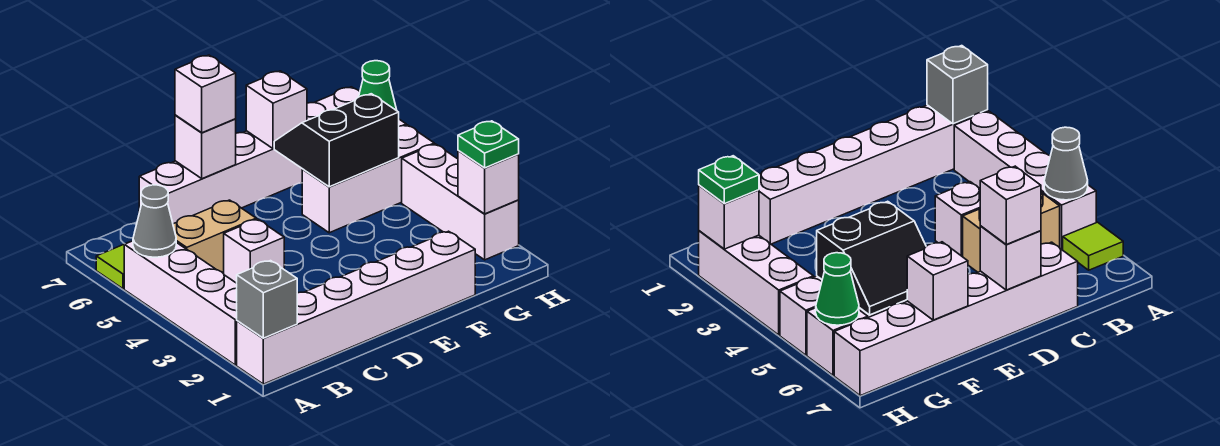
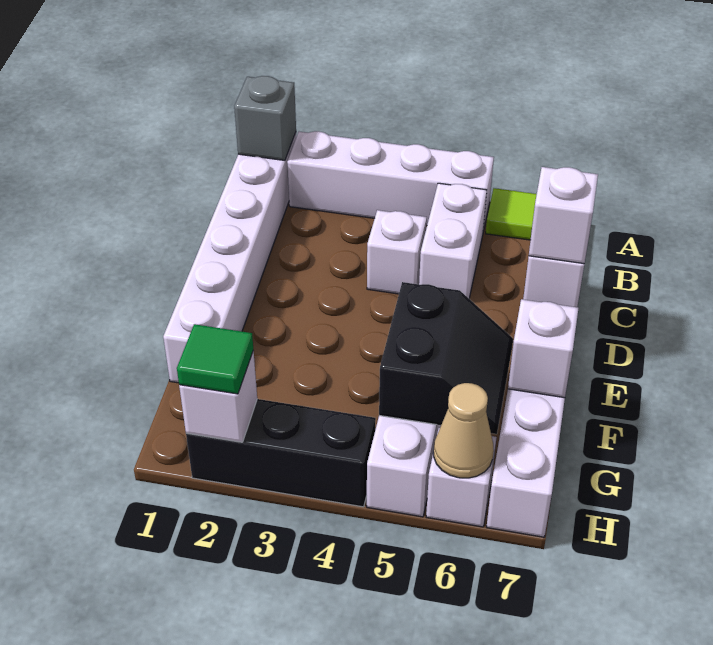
grey cone A5 level 2 -> none
tan brick B5:C5 level 1 -> white brick B5:C5 level 1
white brick H2:H4 level 1 -> black brick H2:H4 level 1
green plate H2 level 3 -> green tile H2 level 3
green cone H6 level 2 -> tan cone H6 level 2

